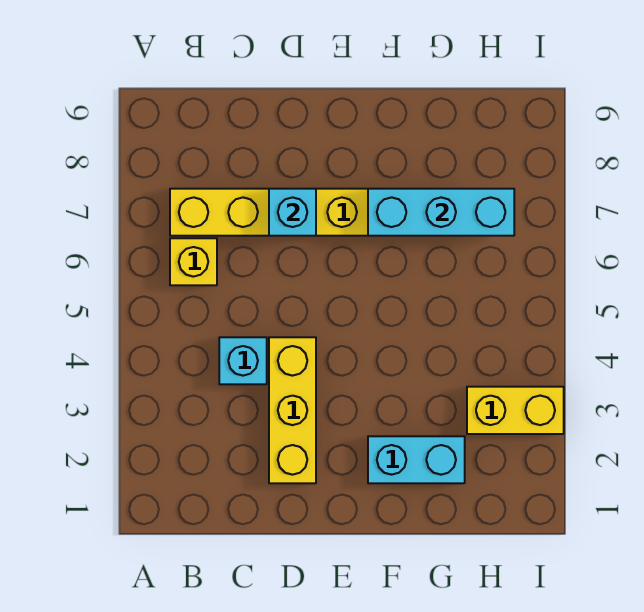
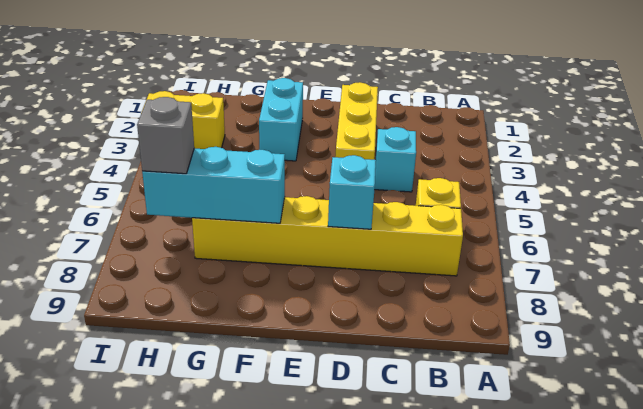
cyan brick F2:G2 level 1 -> cyan brick F2:F3 level 1
none -> grey brick H7 level 3

